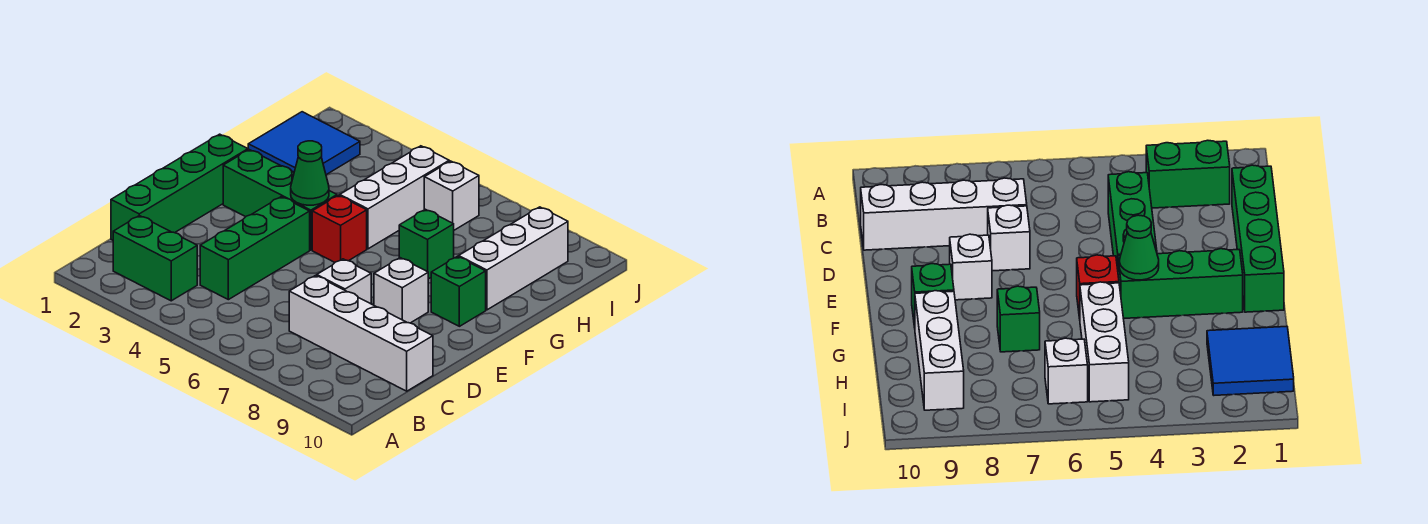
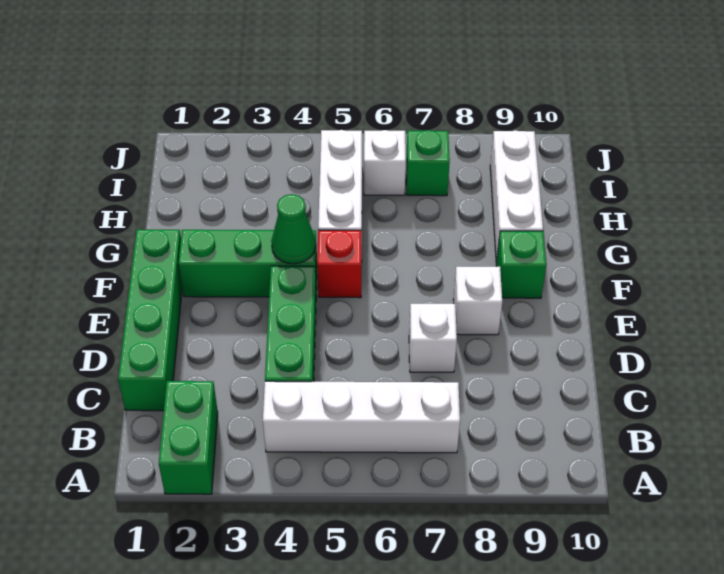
green brick B2:B3 level 1 -> green brick A2:B2 level 1
white brick C7:C10 level 1 -> white brick B4:B7 level 1
green brick G7 level 1 -> green brick I7 level 1
blue tile H1:I2 level 1 -> none

